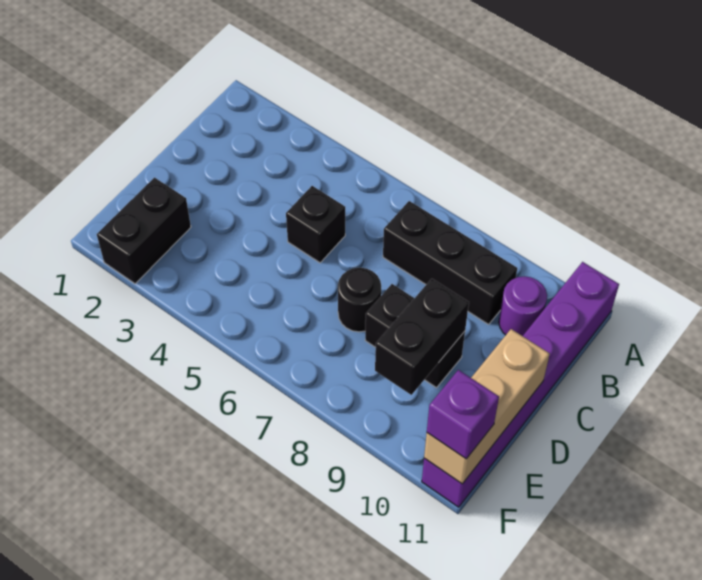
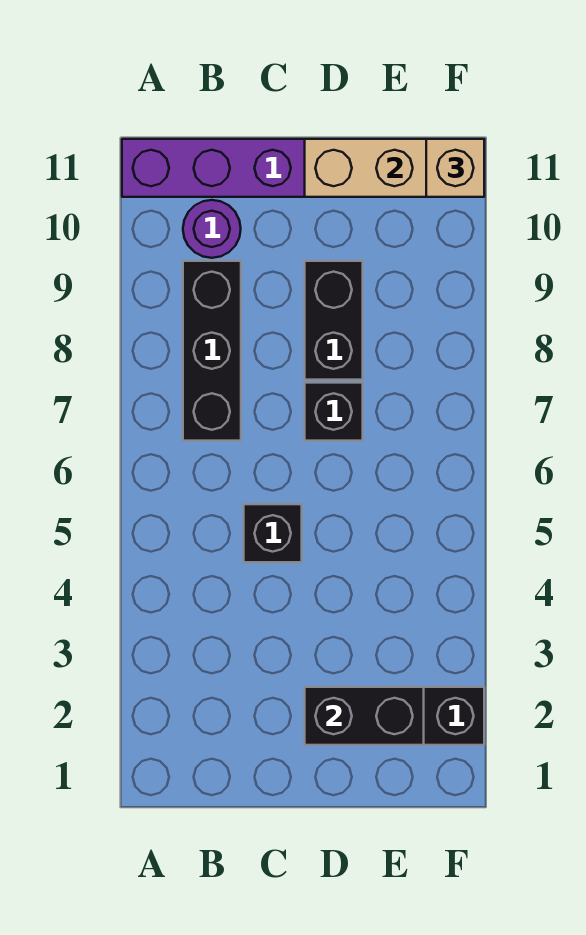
black round brick D7 level 1 -> black brick D7 level 1
black brick D9:E9 level 2 -> black brick D2:E2 level 2
purple brick F11 level 3 -> tan brick F11 level 3

